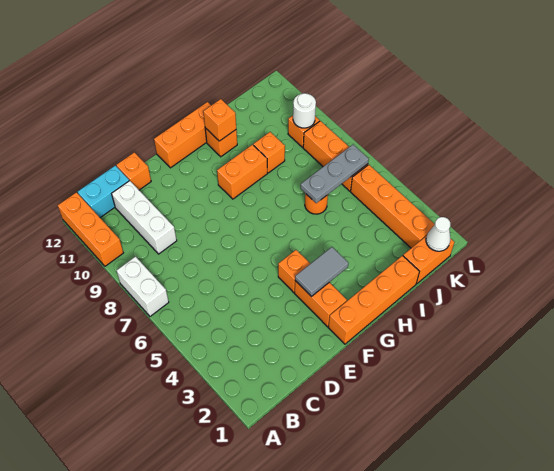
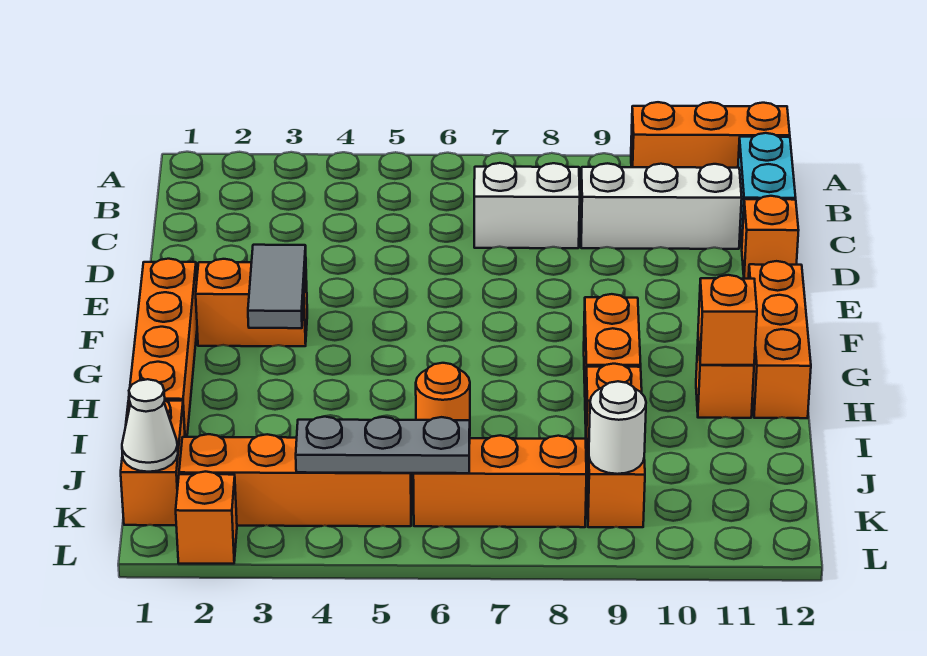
white brick A7:A8 level 1 -> white brick C7:C8 level 1
orange brick F4 level 1 -> orange brick L2 level 1
grey plate I6:K6 level 2 -> grey plate K4:K6 level 2

